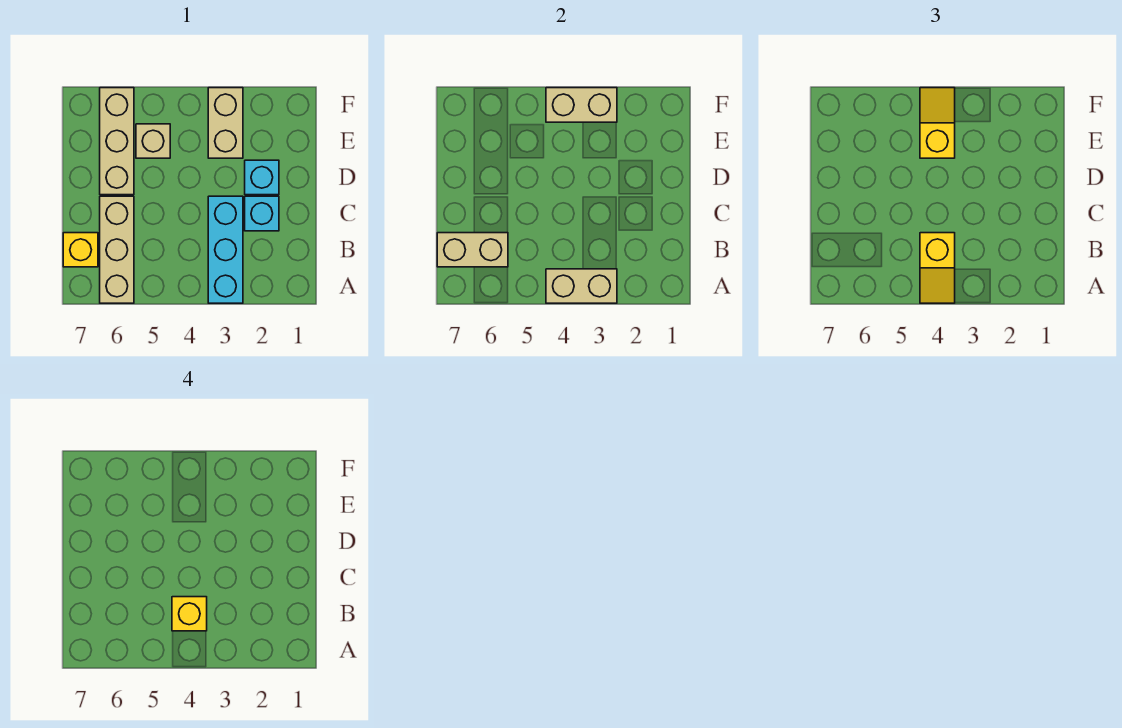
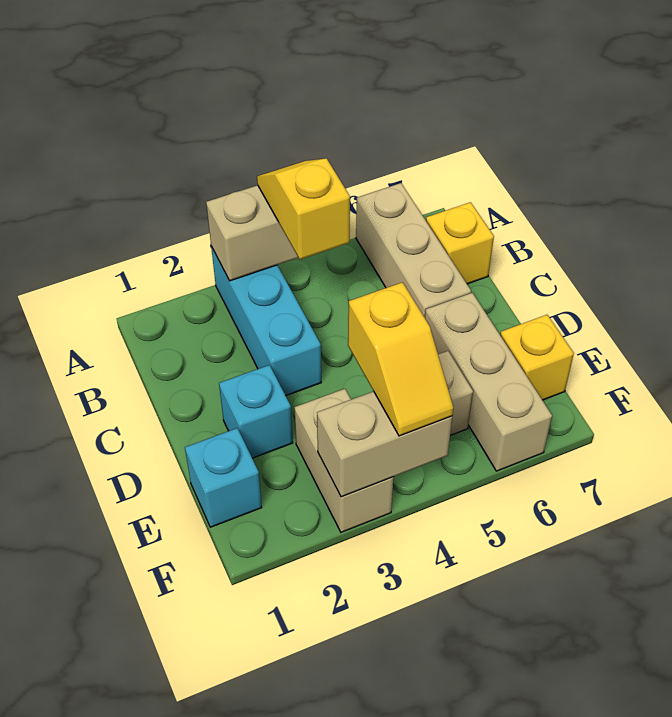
yellow brick B4 level 4 -> yellow brick E7 level 1
tan brick B6:B7 level 2 -> none
cyan brick C2 level 1 -> cyan brick E1 level 1

